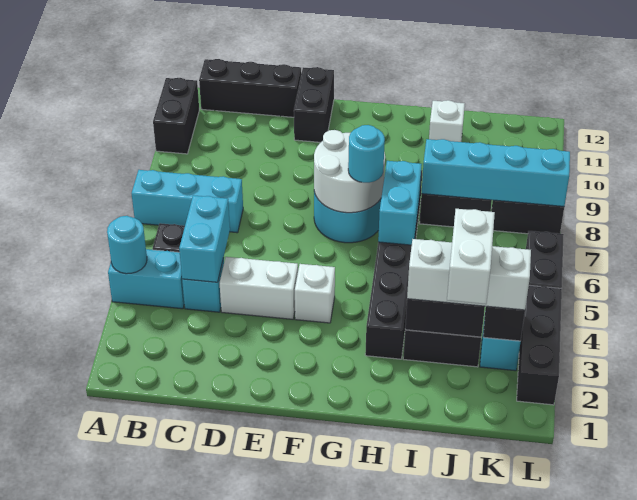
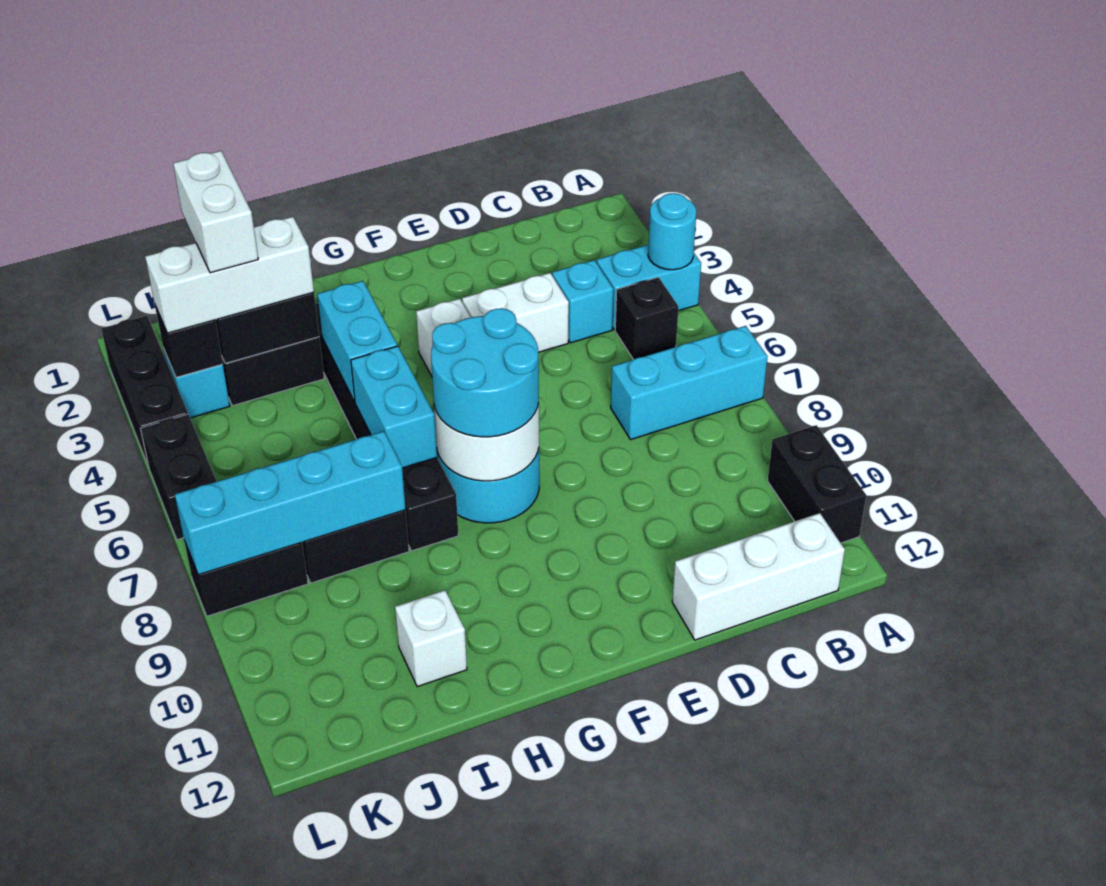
black brick B12:D12 level 1 -> white brick B12:D12 level 1
cyan brick C4:C5 level 2 -> cyan brick H4:H5 level 2
black brick E11:E12 level 1 -> none
cyan round brick G7 level 3 -> cyan round brick F7:G8 level 3

